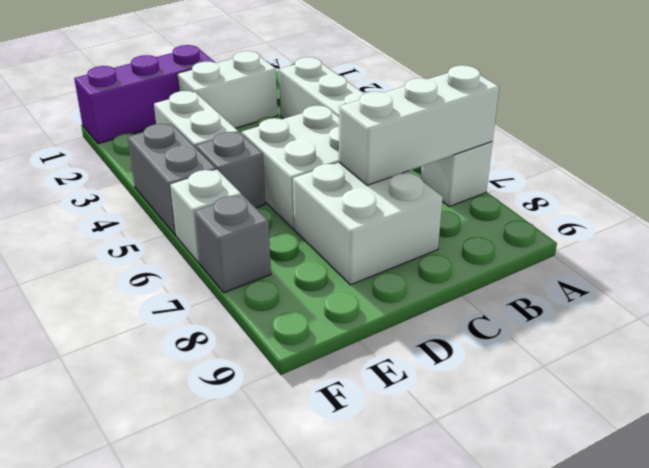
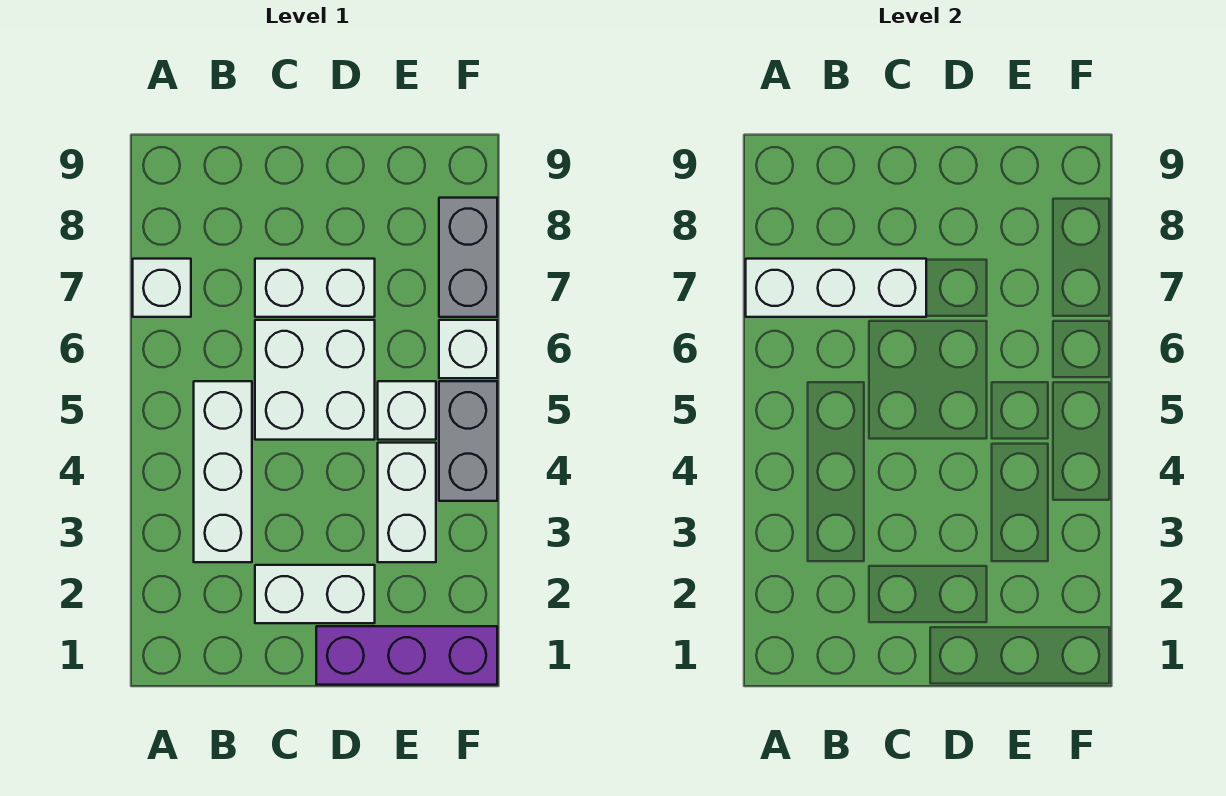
white brick C7:D8 level 1 -> white brick C7:D7 level 1
grey brick E5 level 1 -> white brick E5 level 1
grey brick F7 level 1 -> grey brick F7:F8 level 1

